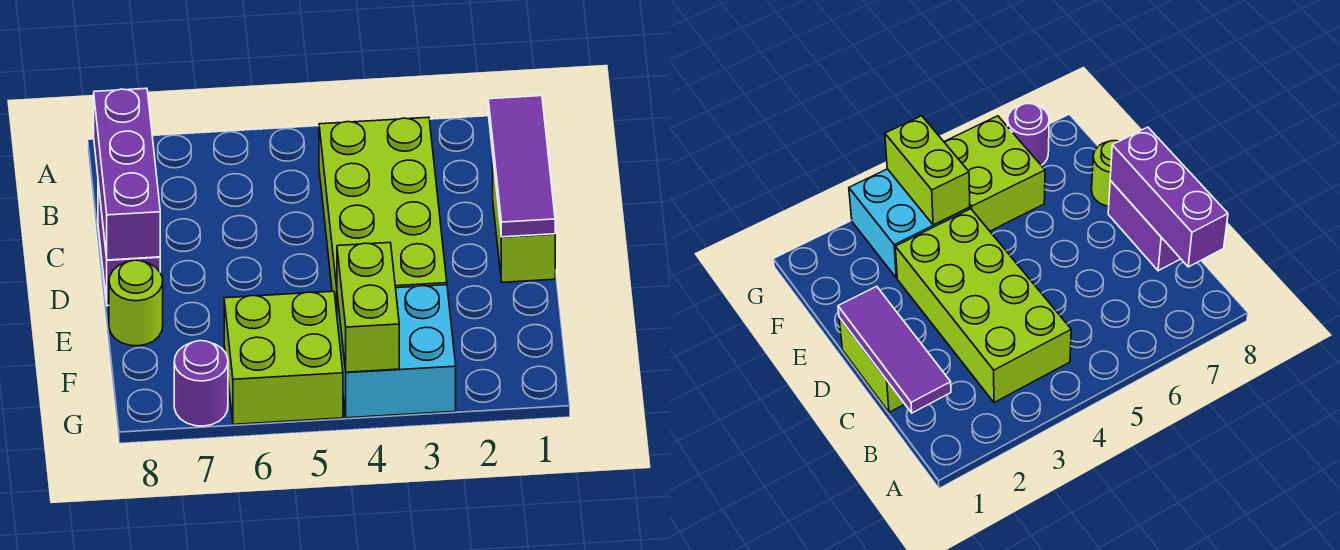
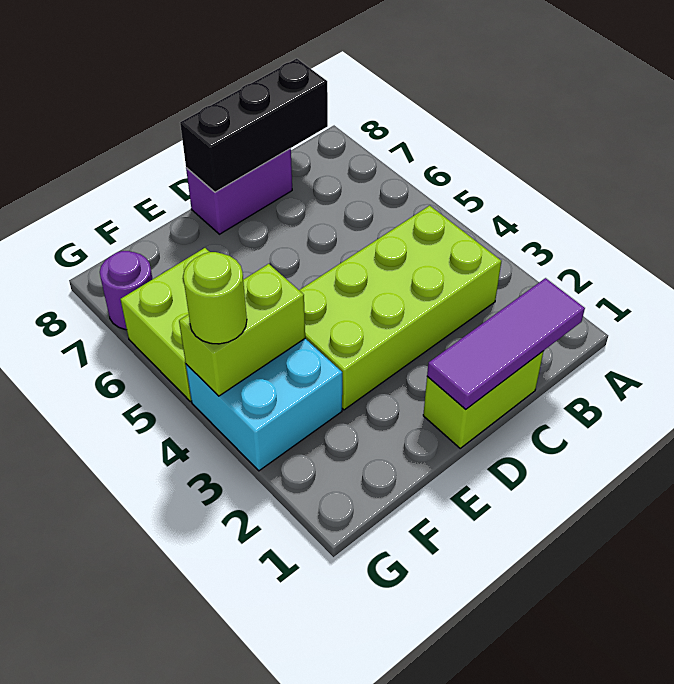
purple brick B8:D8 level 2 -> black brick B8:D8 level 2
lime round brick E8 level 1 -> lime round brick G4 level 3

